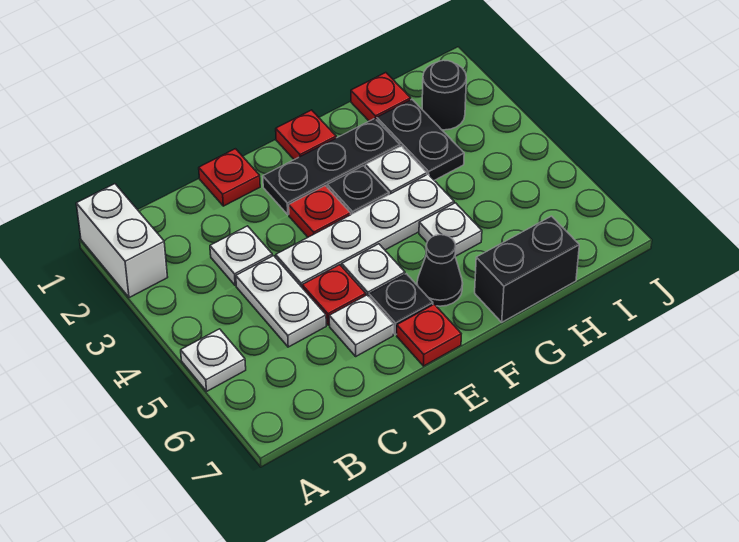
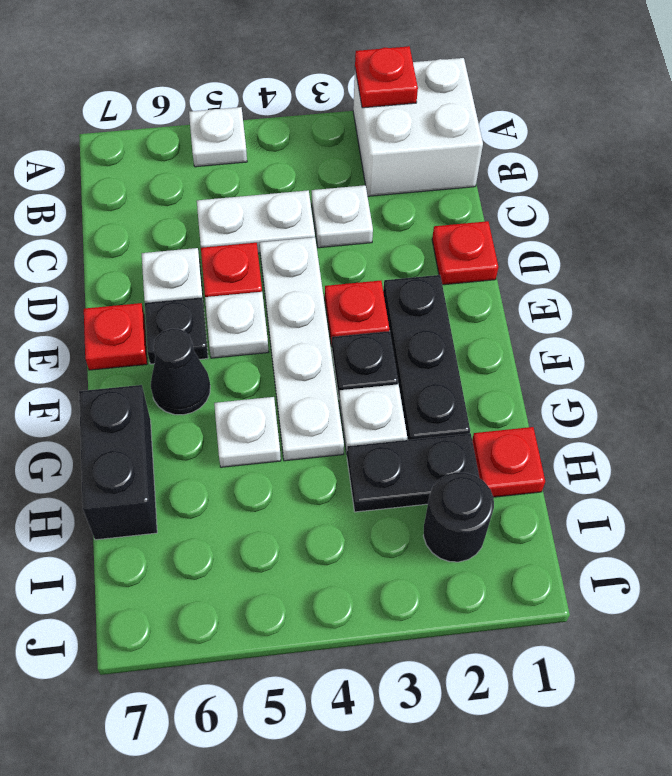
white brick A1:A2 level 1 -> white brick A1:B2 level 1
red plate F1 level 1 -> red plate A2 level 2

